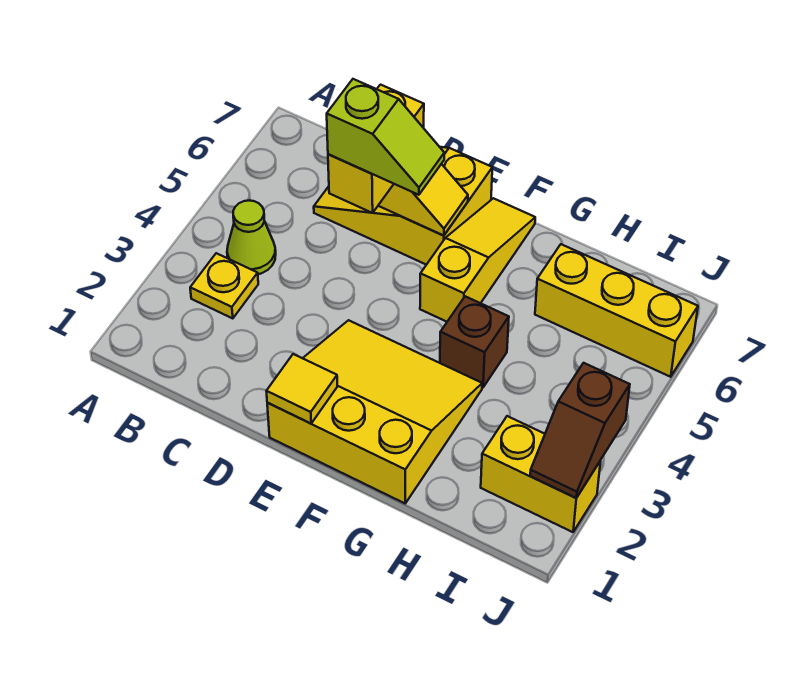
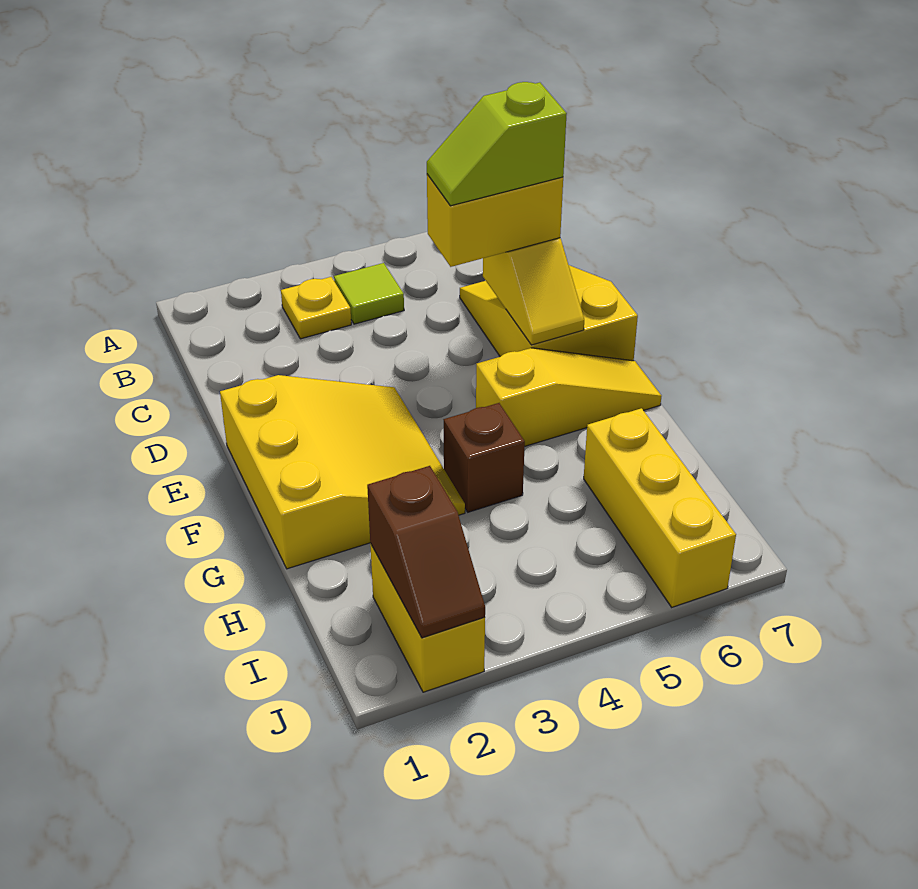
lime cone B4 level 1 -> lime tile B4 level 1
lime slope D5:E5 level 4 top D -> lime slope D5:D6 level 4 top 6
yellow tile E1 level 2 -> none
brown slope J2:J3 level 2 top 3 -> brown slope I2:J2 level 2 top I

